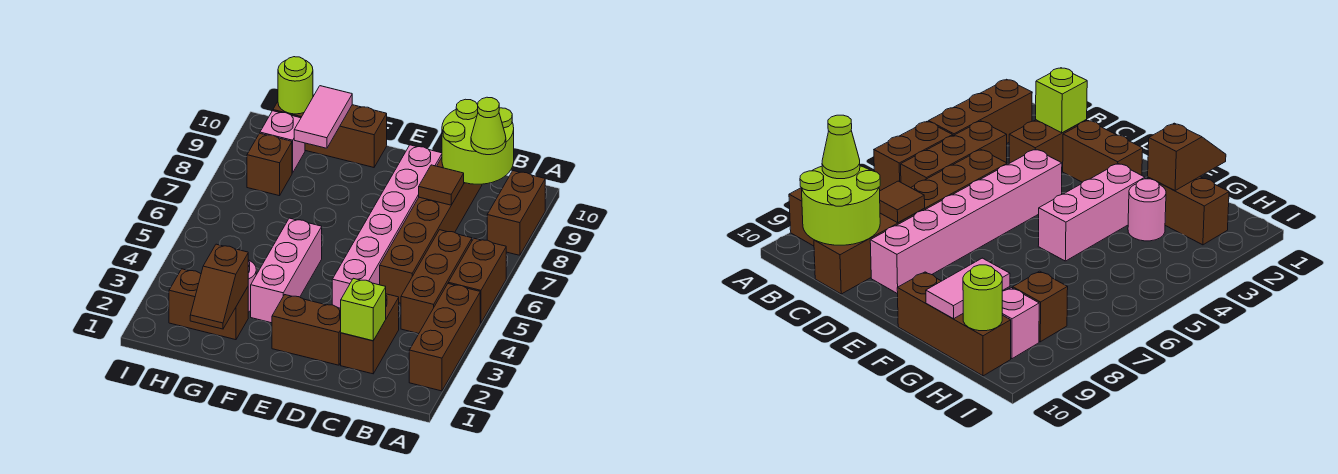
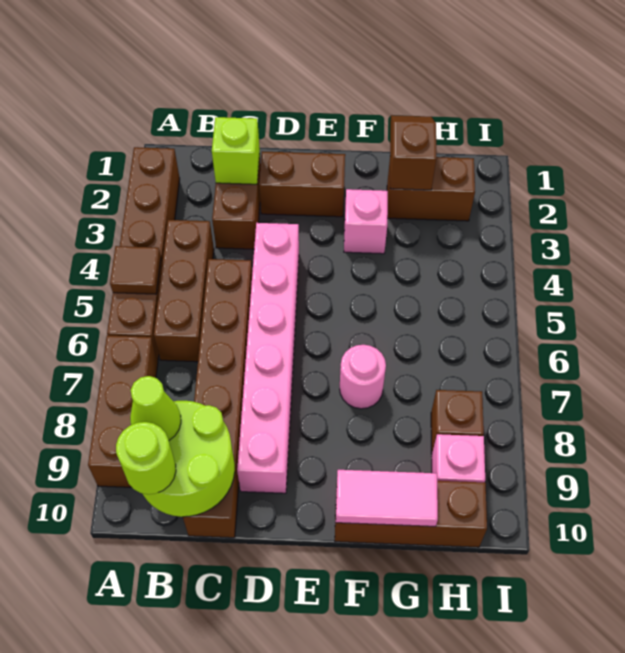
brown brick A8:A9 level 1 -> brown brick A7:A9 level 1
brown tile C8 level 2 -> brown tile A5 level 2
pink brick F3:F5 level 1 -> pink brick F3 level 1
pink round brick G3 level 1 -> pink round brick F7 level 1
pink tile G9:G10 level 2 -> pink tile F10:G10 level 2
lime round brick H10 level 2 -> lime round brick B10 level 3

